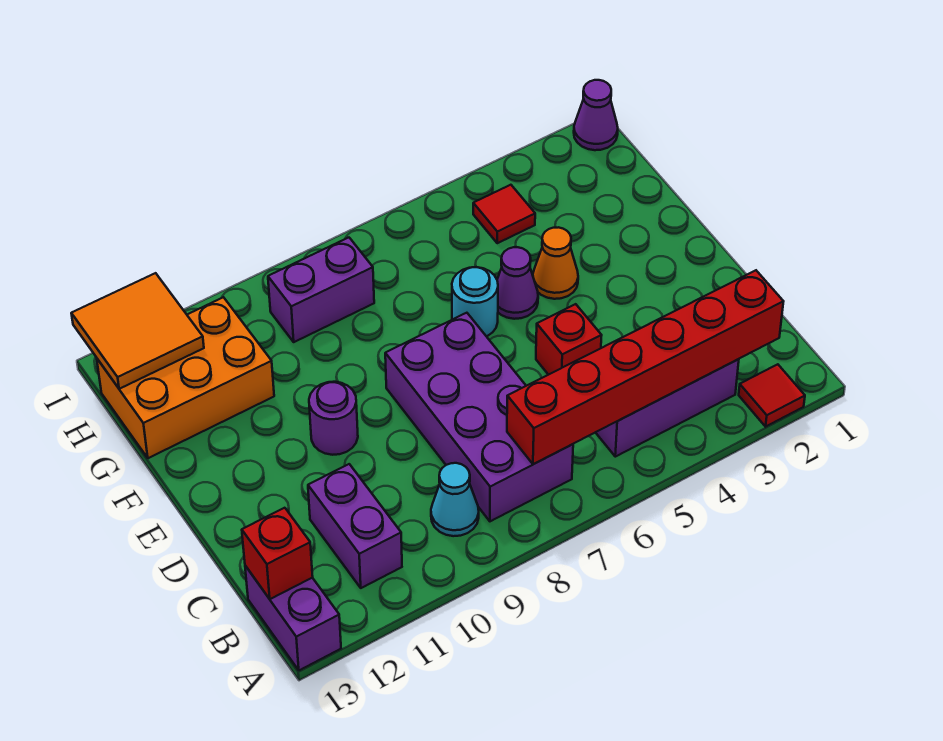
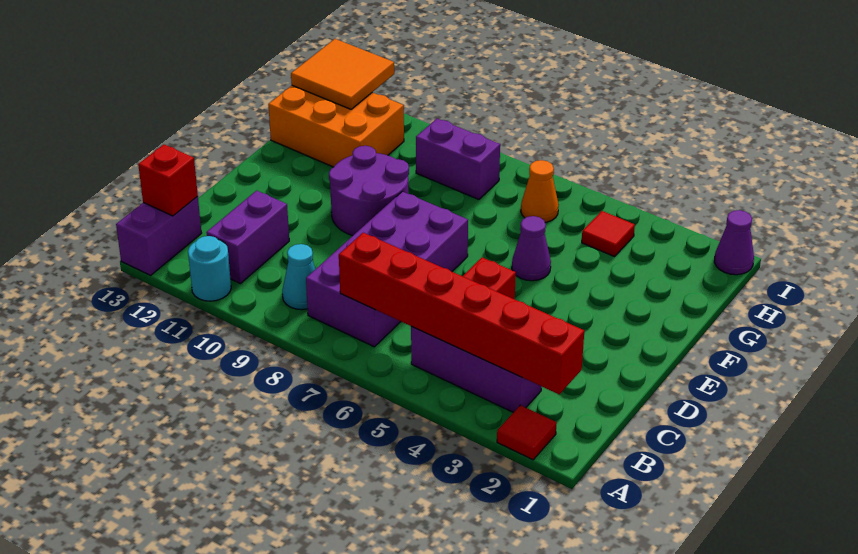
purple round brick E10 level 1 -> purple round brick E9:F10 level 1
orange cone F4 level 1 -> orange cone H6 level 1
cyan round brick F6 level 1 -> cyan round brick A11 level 1

